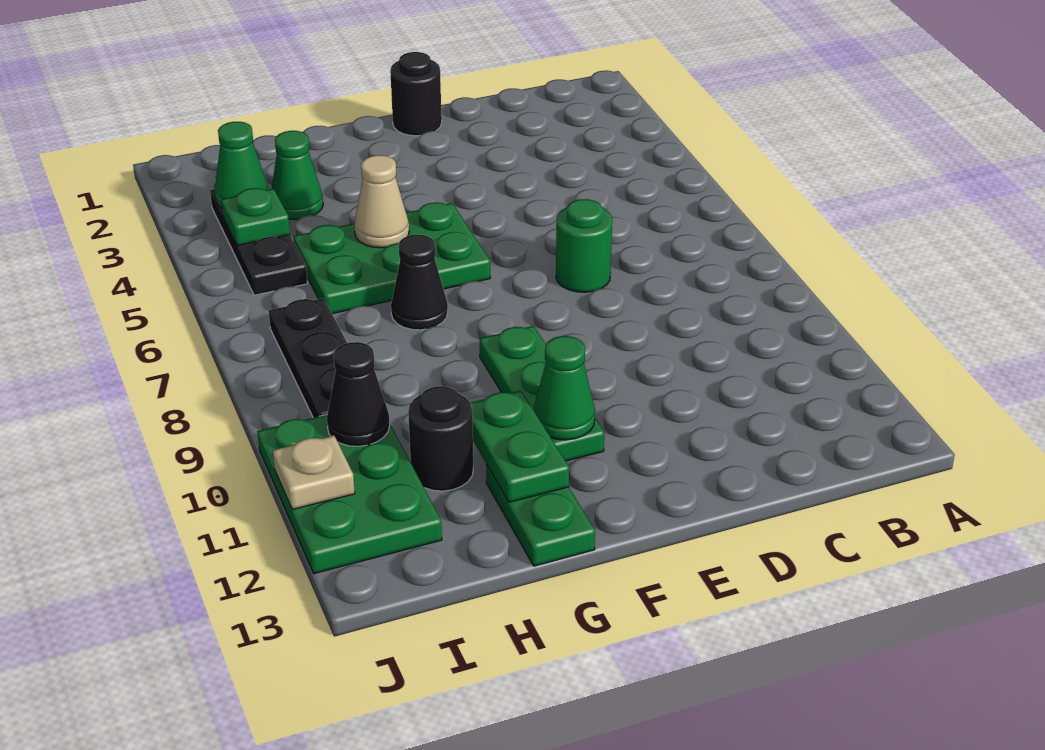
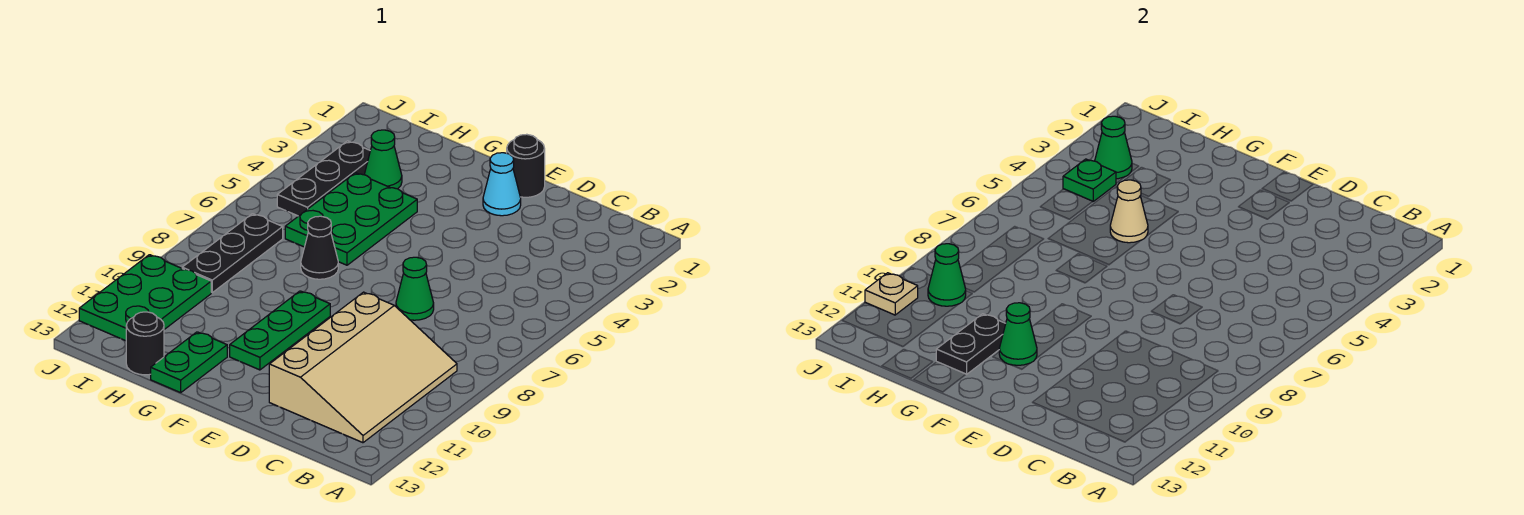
none -> tan slope B9:D12 level 1 top D
green round brick D7 level 1 -> green cone D7 level 1
none -> cyan cone E2 level 1
green plate F5:H6 level 1 -> green plate G4:H6 level 1
green plate G11:G12 level 2 -> black plate G11:G12 level 2
black round brick H11 level 1 -> black round brick H13 level 1
black cone I10 level 2 -> green cone I10 level 2

